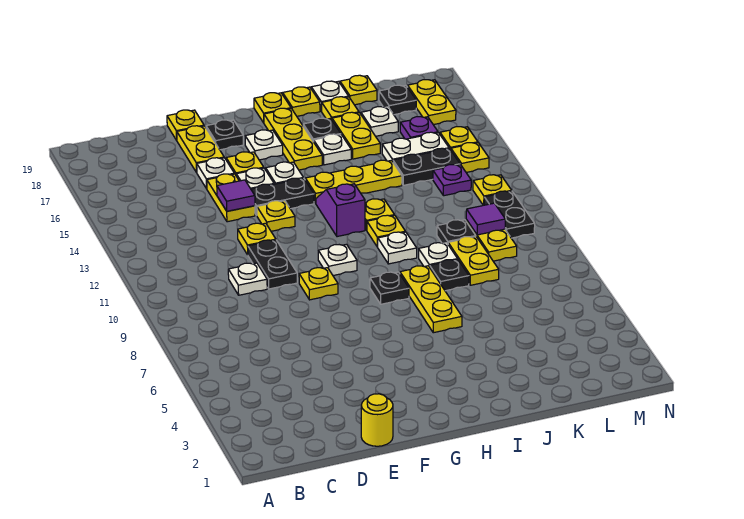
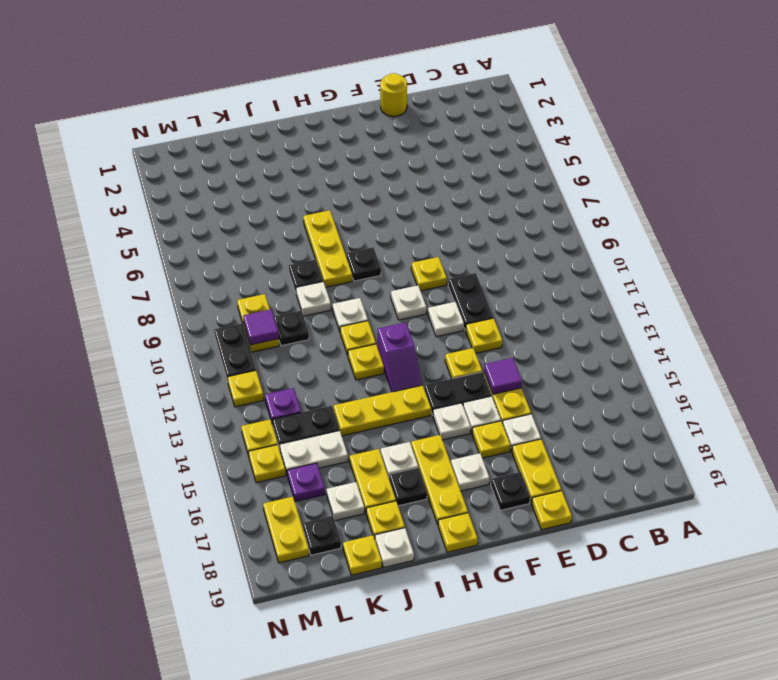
white plate D10 level 1 -> white plate F11 level 1
yellow plate I19 level 1 -> none
yellow plate K8:K9 level 1 -> none

